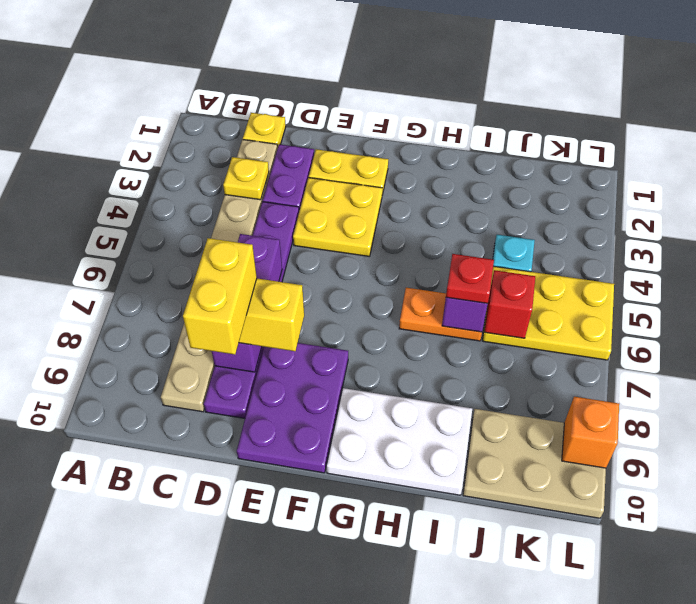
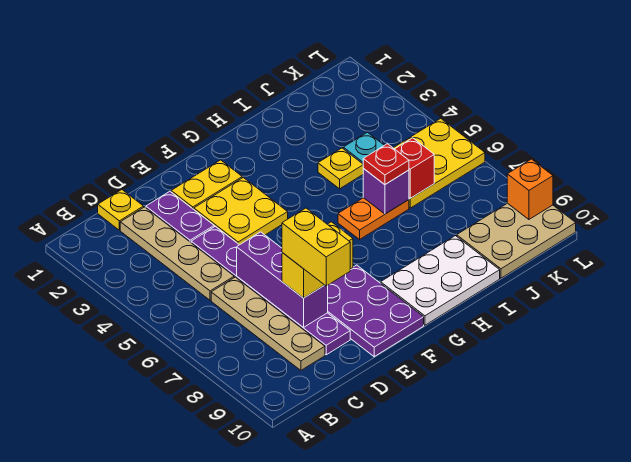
yellow plate C3 level 2 -> yellow plate I4 level 1

